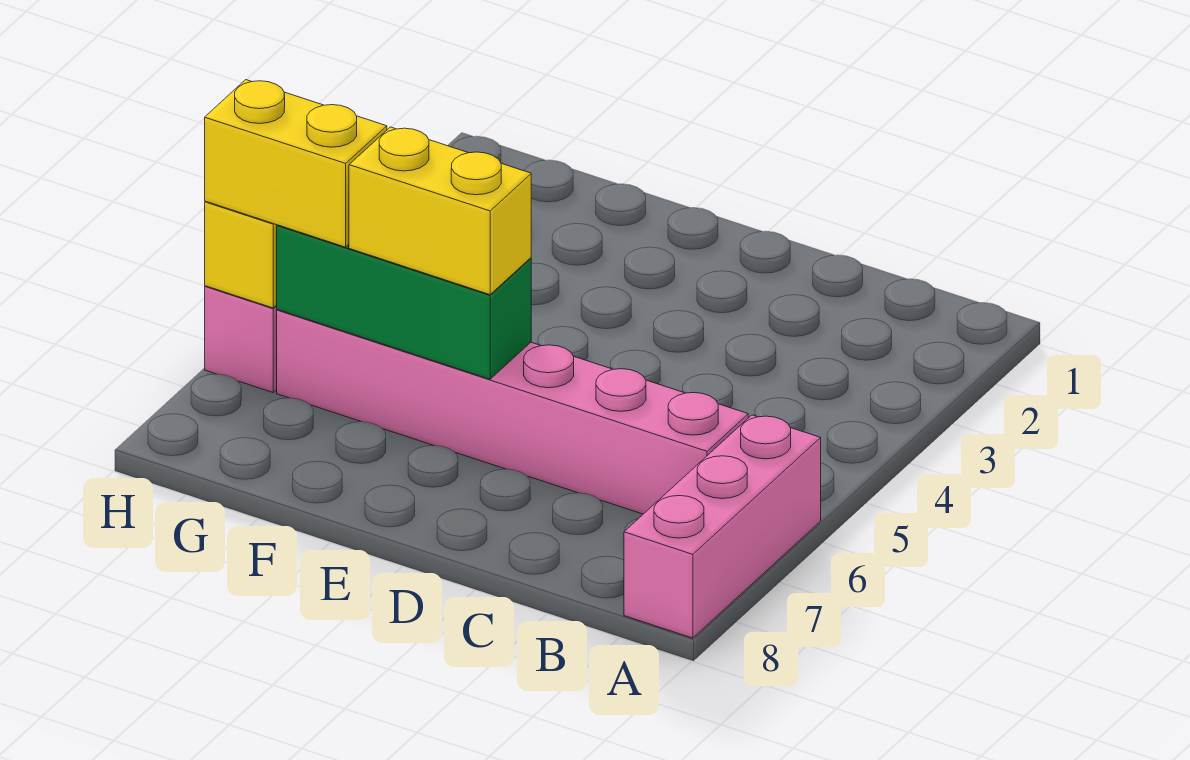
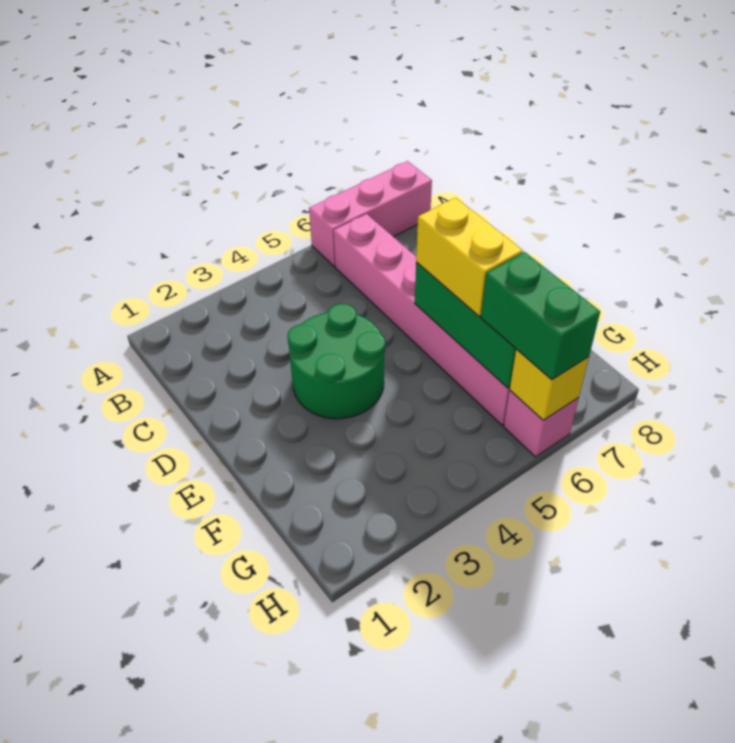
none -> green round brick D3:E4 level 1
yellow brick G6:H6 level 3 -> green brick G6:H6 level 3

